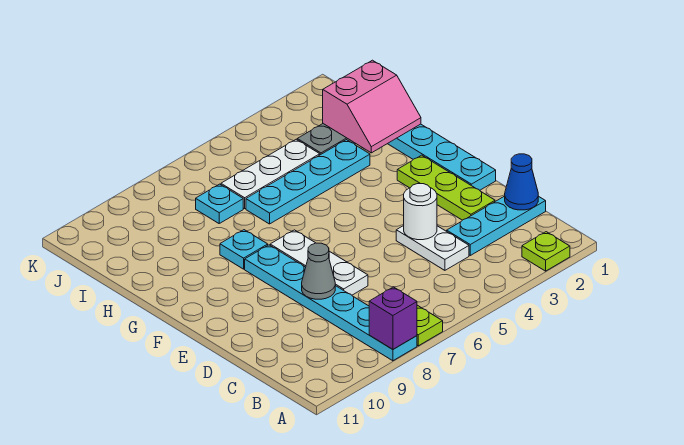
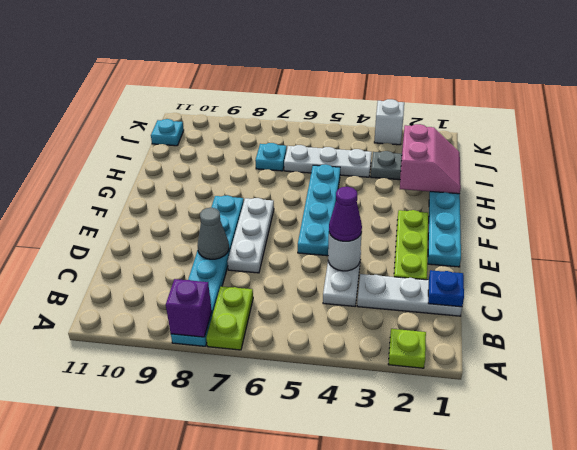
cyan plate C1:C3 level 1 -> white plate C1:C3 level 1
blue cone C1 level 2 -> blue plate C1 level 2
none -> purple cone D4 level 3
cyan plate G8 level 1 -> cyan plate J11 level 1
pink slope H1:I2 level 2 top I -> pink slope H1:I2 level 2 top 2
cyan plate H3:H6 level 1 -> cyan plate E5:H5 level 1
none -> white brick K3 level 1

